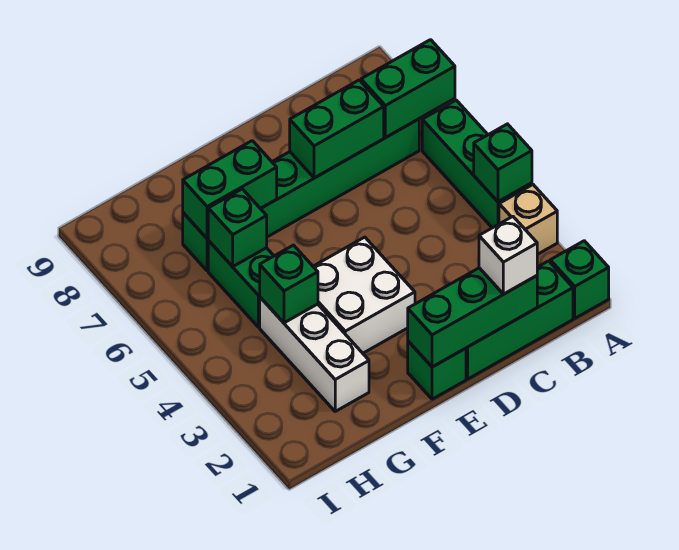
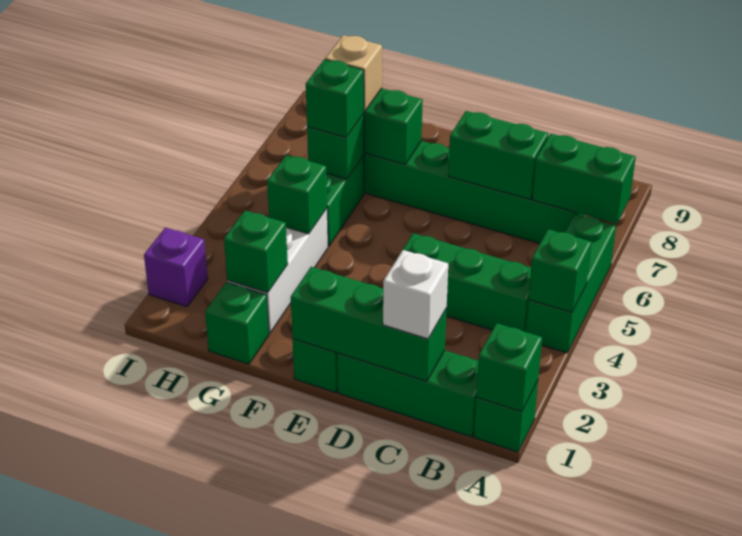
none -> green brick A1 level 2
tan brick A3 level 1 -> tan brick G7 level 3
none -> green brick B4:D4 level 1
white brick E3:F4 level 1 -> none
none -> green brick G1 level 1
none -> green brick G2 level 2
none -> green brick G6 level 3
none -> purple brick I2 level 1

